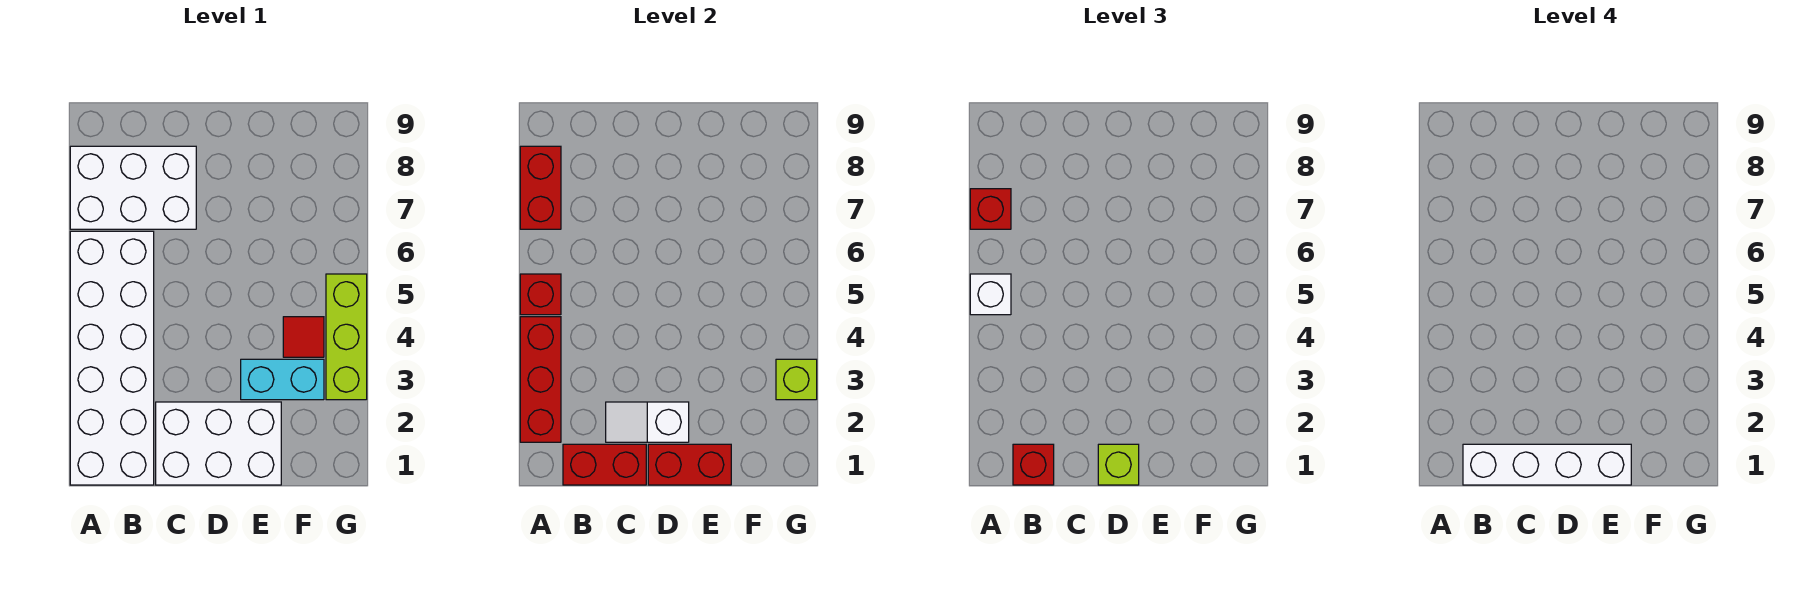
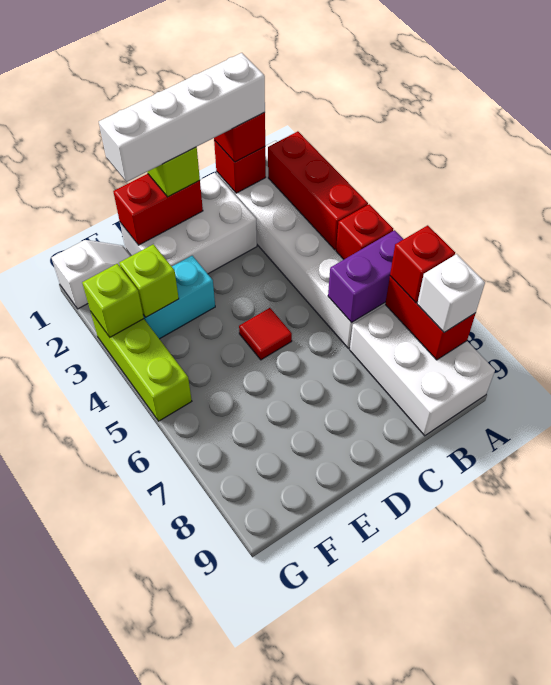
white brick A5 level 3 -> white brick A8 level 3
none -> purple brick A6:B6 level 2
white brick A7:C8 level 1 -> white brick A7:B9 level 1
red brick B1:C1 level 2 -> red brick B1 level 2
white slope C2:D2 level 2 top D -> white slope F1:G1 level 1 top G
none -> lime brick F3 level 2
red tile F4 level 1 -> red tile D5 level 1

